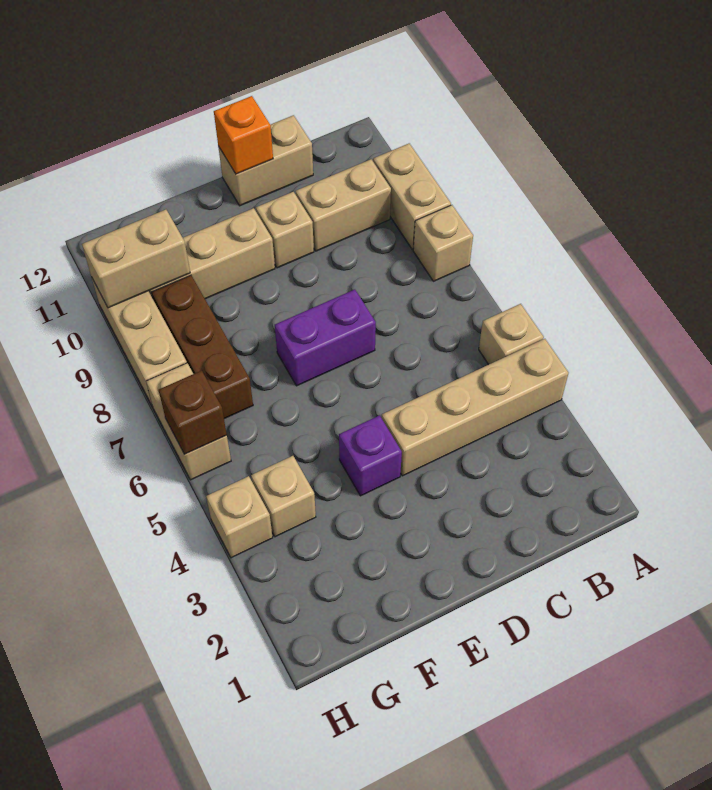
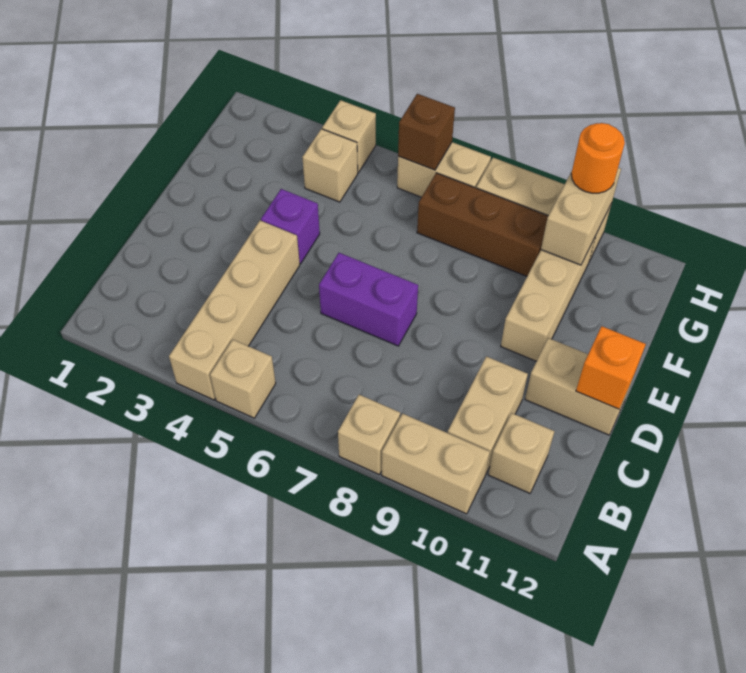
tan brick C12:D12 level 1 -> tan brick D11:D12 level 1
purple brick D7:E7 level 1 -> purple brick D6:D7 level 1
tan brick D10 level 1 -> tan brick B11 level 1
none -> orange round brick H10 level 3

